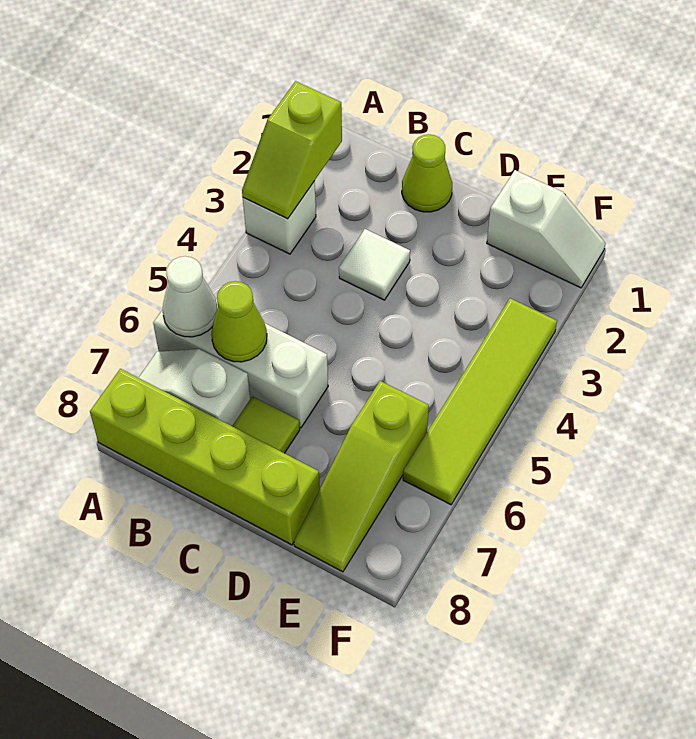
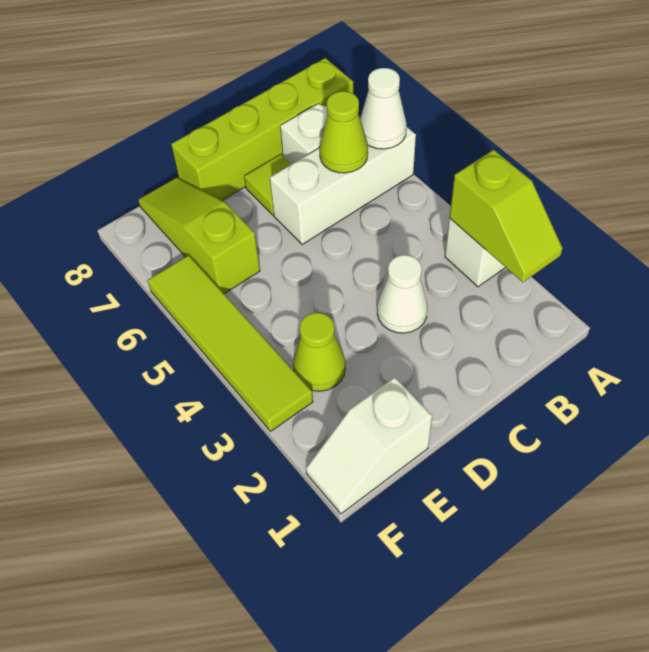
lime slope A2:A3 level 2 top 2 -> lime slope A2:A3 level 2 top 3
lime cone C1 level 1 -> lime cone E3 level 1
white tile C3 level 1 -> white cone C3 level 1

